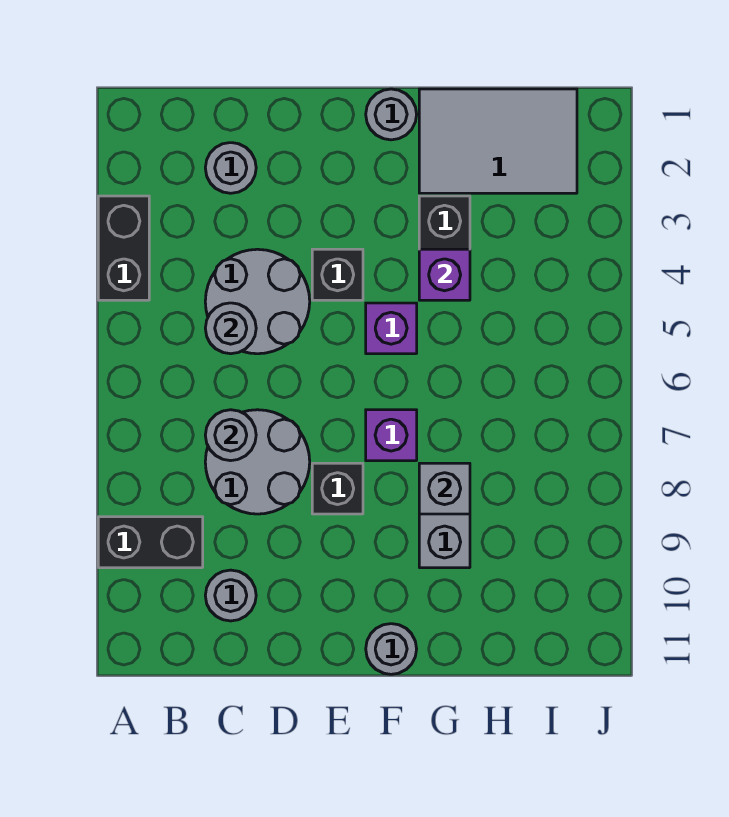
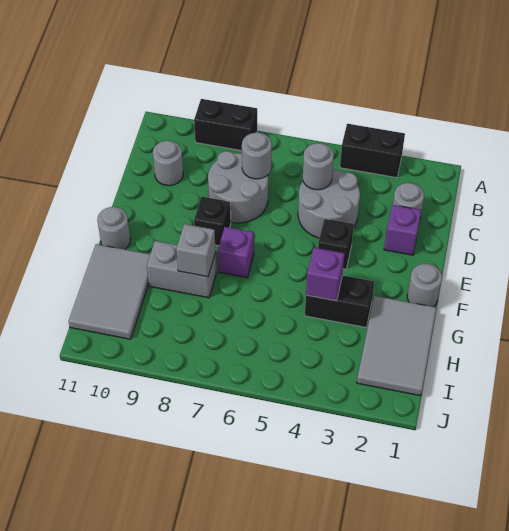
black brick A9:B9 level 1 -> black brick A8:A9 level 1
purple brick F5 level 1 -> purple brick D2 level 1
none -> grey tile G10:I11 level 1

